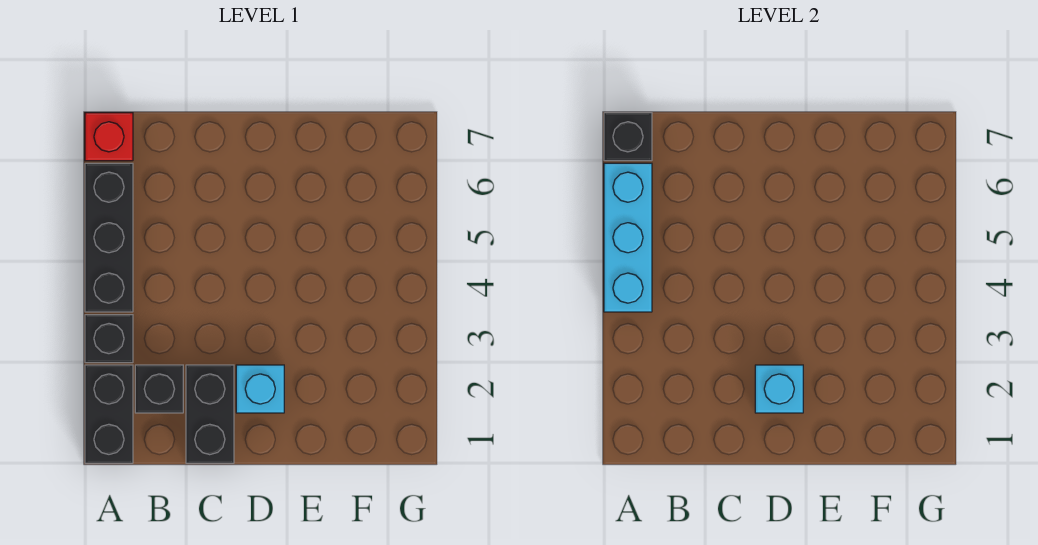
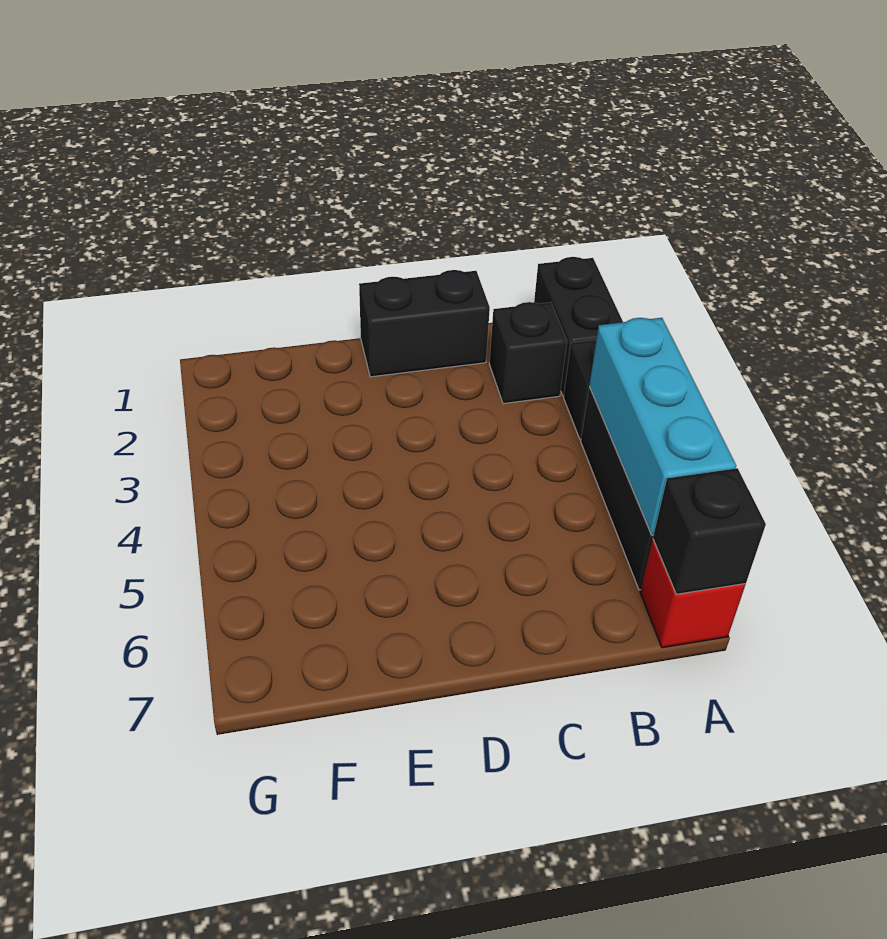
black brick C1:C2 level 1 -> black brick C1:D1 level 1
cyan brick D2 level 1 -> none
cyan brick D2 level 2 -> none

